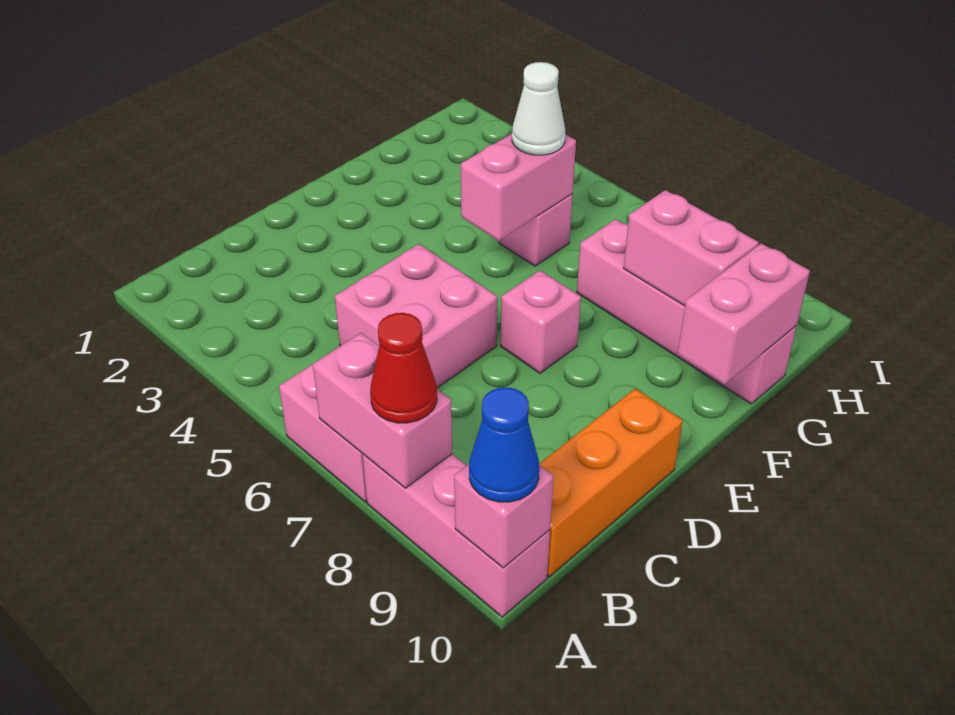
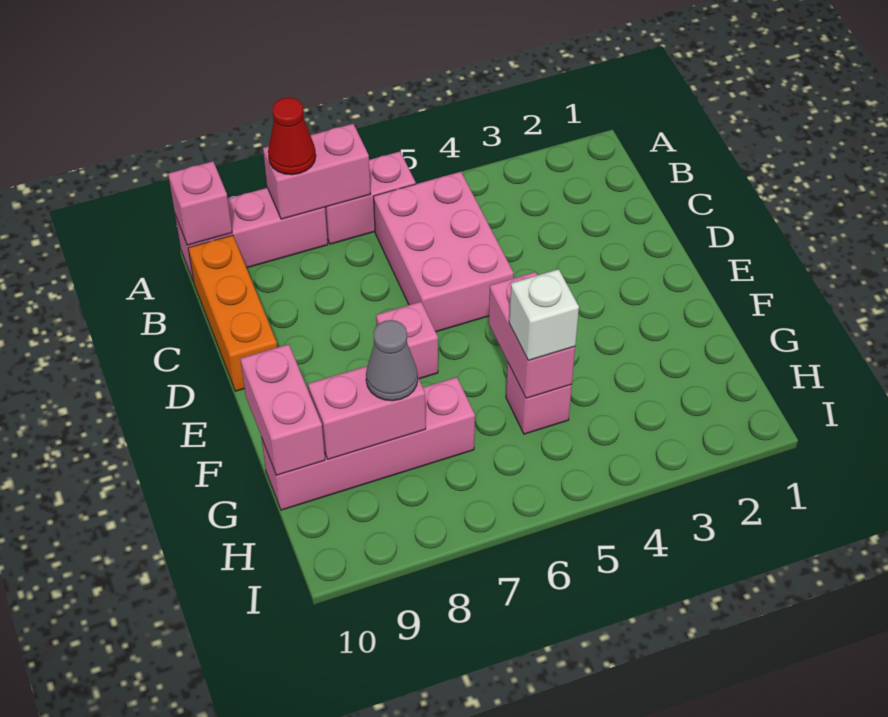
blue cone A10 level 3 -> none
pink brick C5:D6 level 1 -> pink brick B5:D6 level 1
white cone G5 level 3 -> white brick G5 level 3
none -> grey cone G8 level 3

